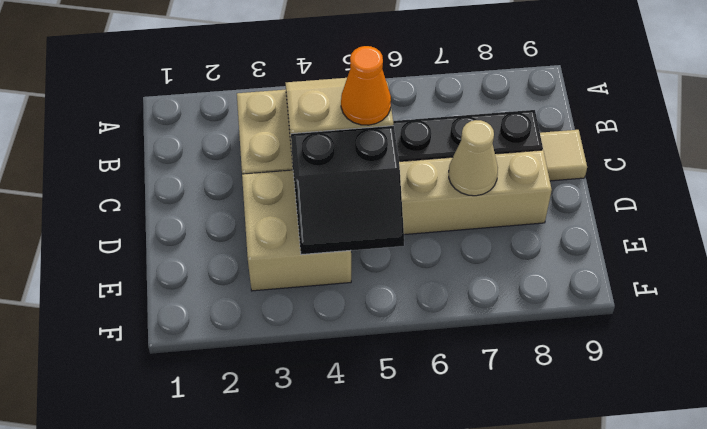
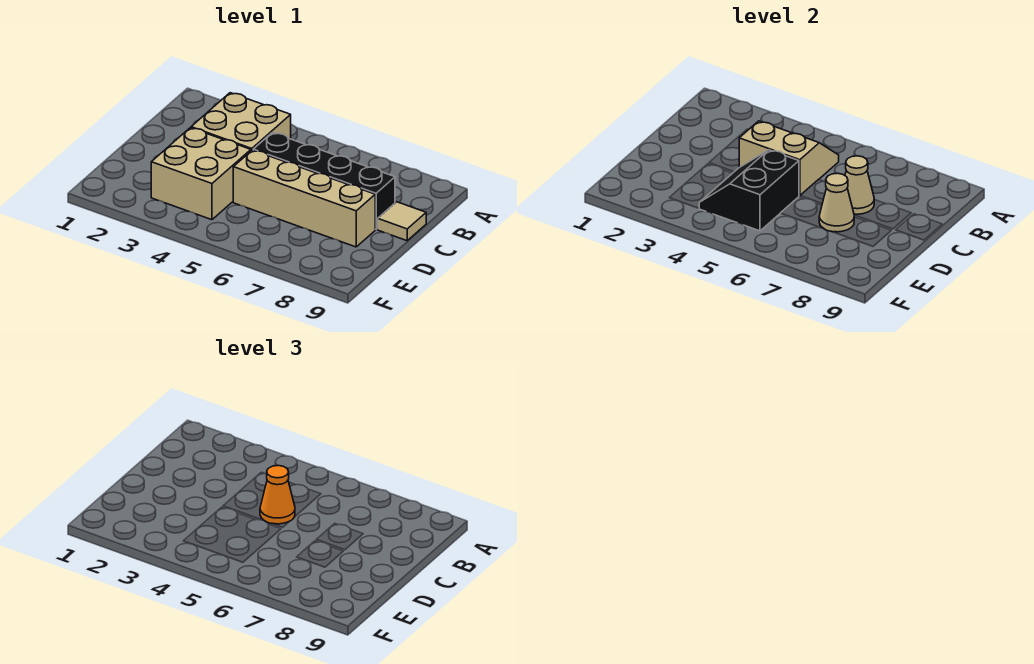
none -> tan cone C7 level 2
black slope D4:E5 level 2 top D -> black slope D4:E5 level 2 top 5

